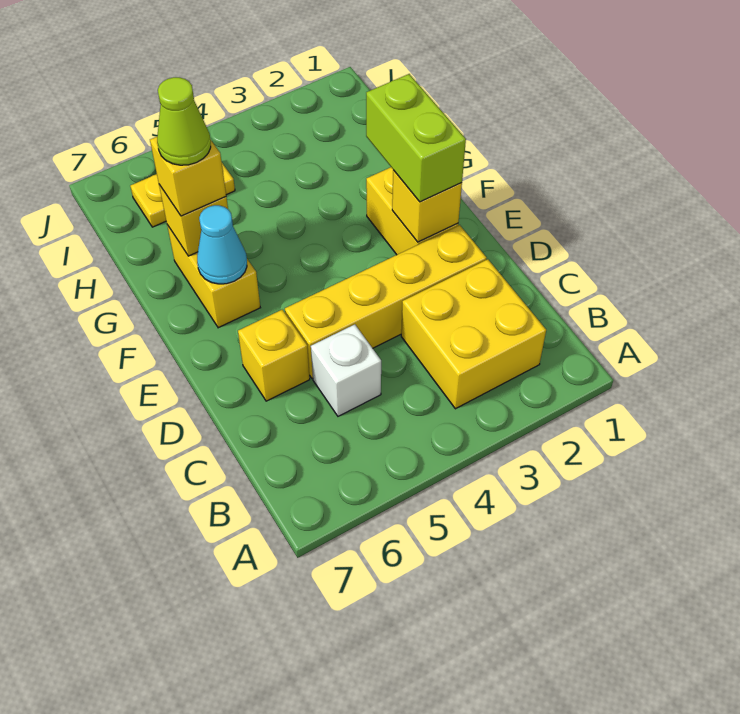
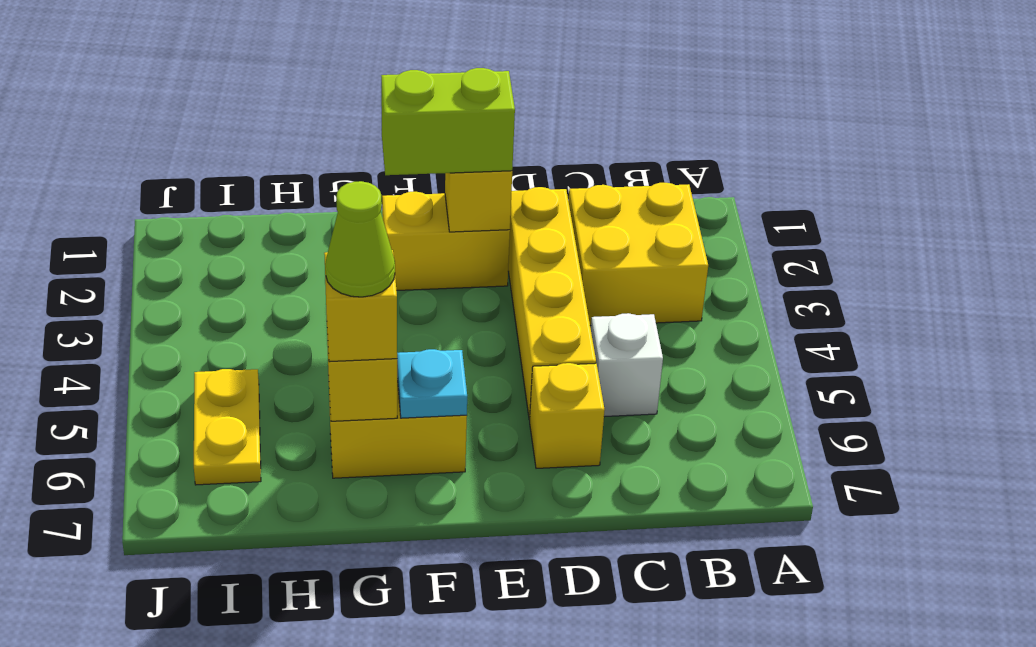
cyan cone F6 level 2 -> cyan plate F6 level 2

